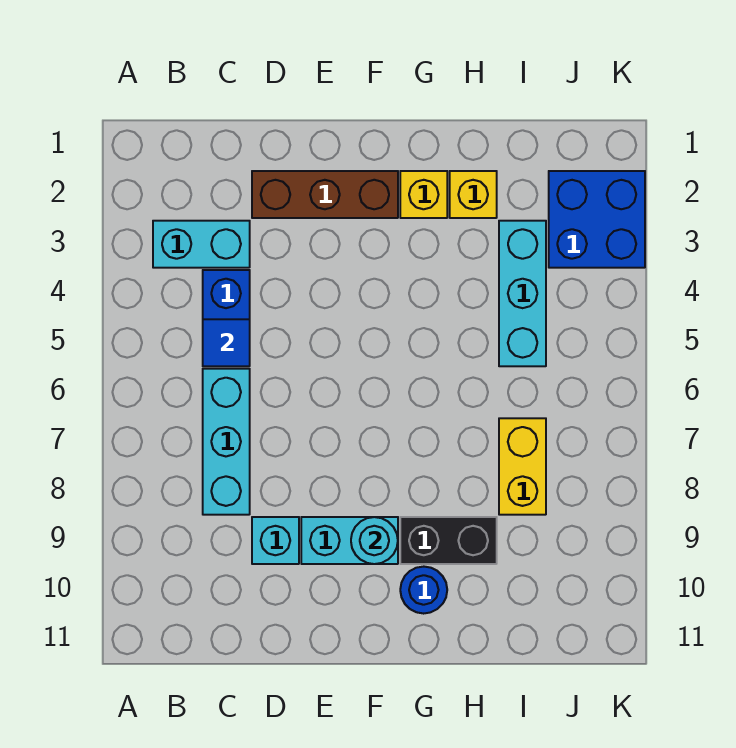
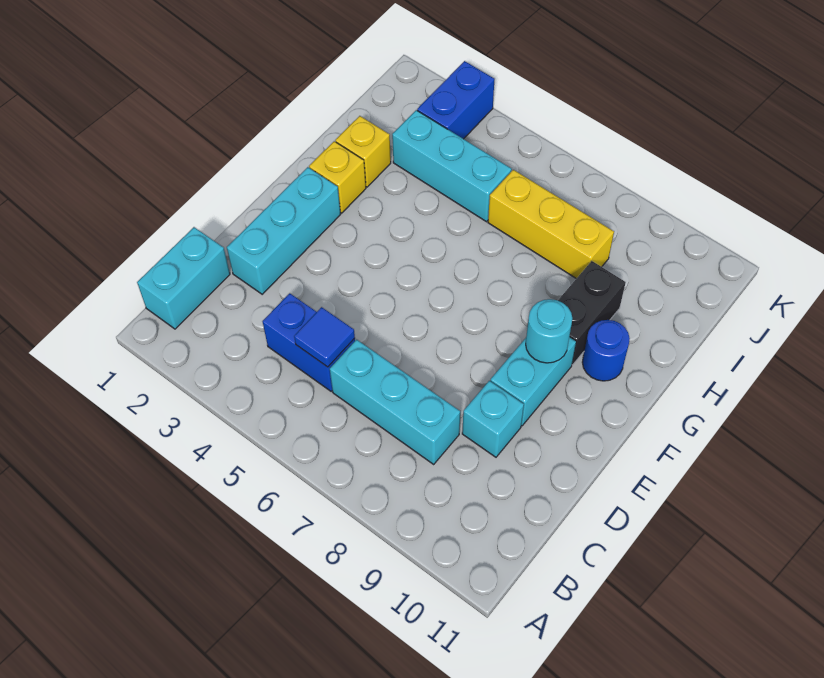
cyan brick B3:C3 level 1 -> cyan brick B1:C1 level 1
brown brick D2:F2 level 1 -> cyan brick D2:F2 level 1
yellow brick I7:I8 level 1 -> yellow brick I6:I8 level 1
blue brick J2:K3 level 1 -> blue brick J3:K3 level 1

